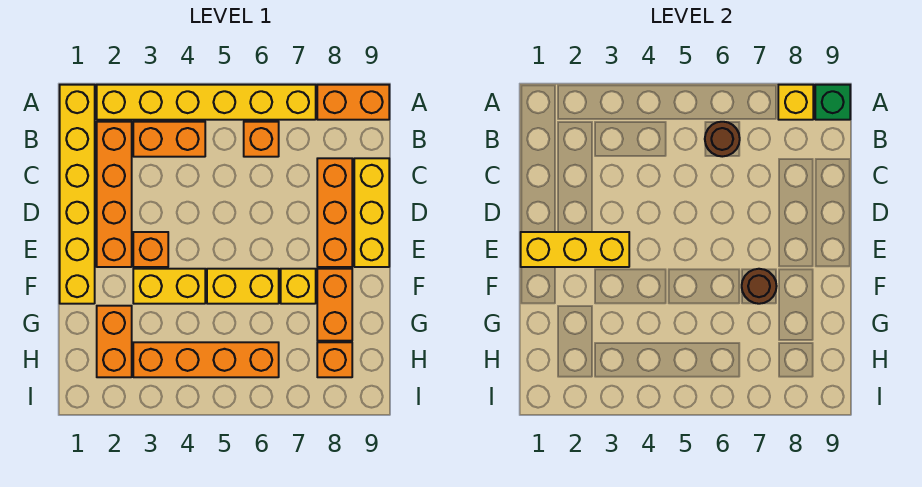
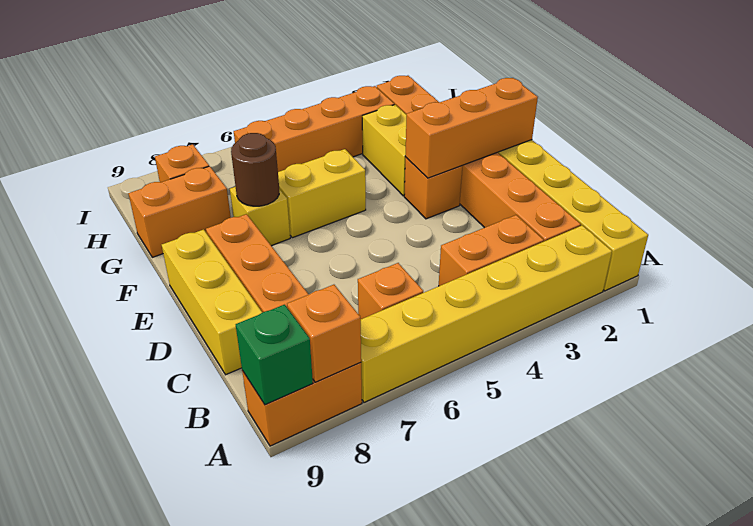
yellow brick A8 level 2 -> orange brick A8 level 2
brown round brick B6 level 2 -> none
yellow brick E1:E3 level 2 -> orange brick E1:E3 level 2
yellow brick F3:F4 level 1 -> yellow brick F3:G3 level 1
orange brick F8:G8 level 1 -> orange brick G8:G9 level 1

